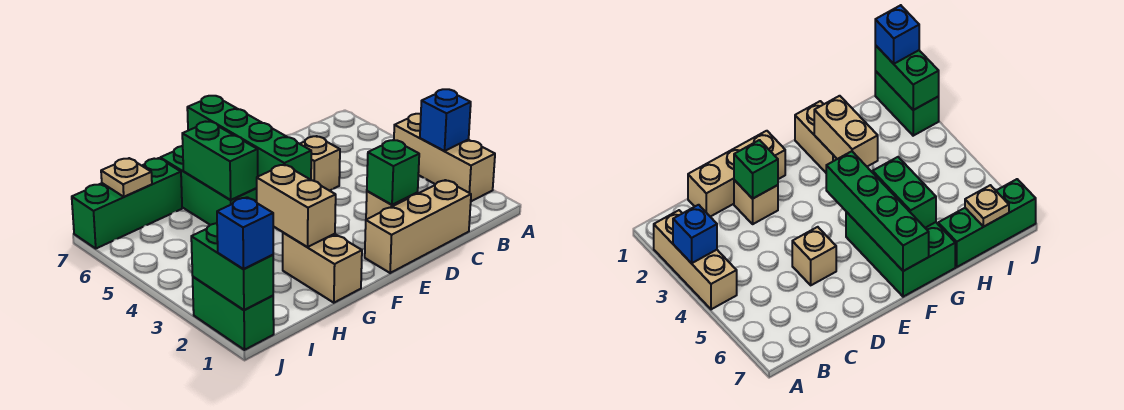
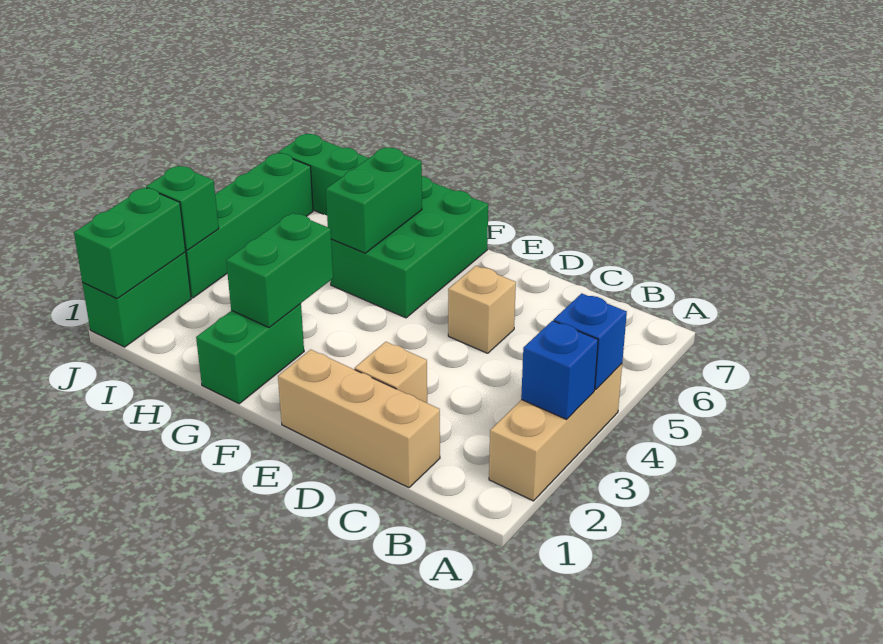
green brick D2 level 2 -> green brick J3 level 2
green brick F4:F7 level 2 -> green brick J3:J6 level 1
tan brick G1:G2 level 1 -> green brick G1:G2 level 1
tan brick G2:G3 level 2 -> green brick G2:G3 level 2
tan plate I7 level 2 -> none
blue brick J1 level 3 -> blue brick A4 level 2

